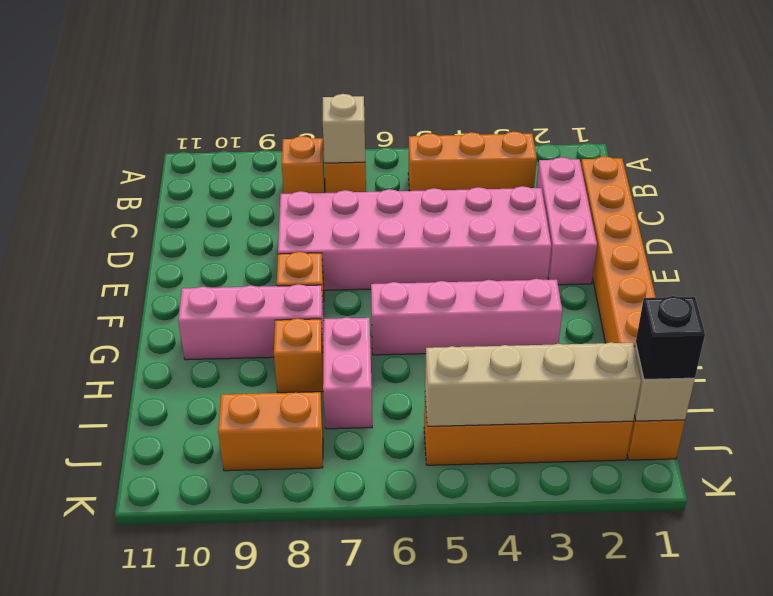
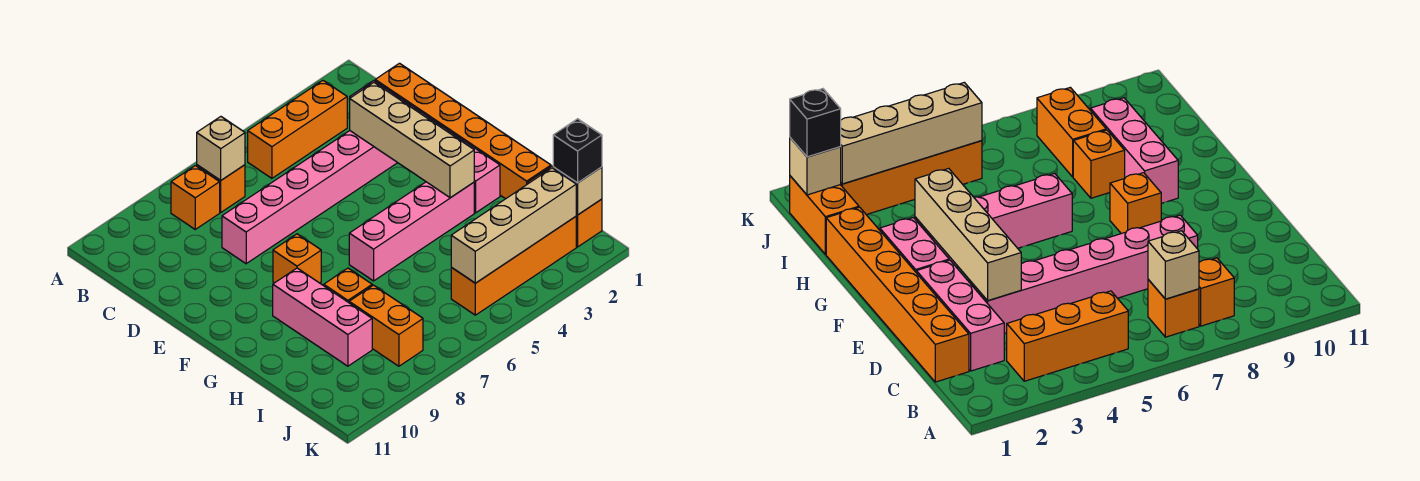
pink brick D3:E8 level 1 -> pink brick D3:D8 level 1
none -> tan brick D3:G3 level 2
pink brick G8:G10 level 1 -> pink brick G9:I9 level 1
pink brick H7:I7 level 1 -> pink brick F2:G2 level 1
orange brick J8:J9 level 1 -> orange brick I8:J8 level 1

